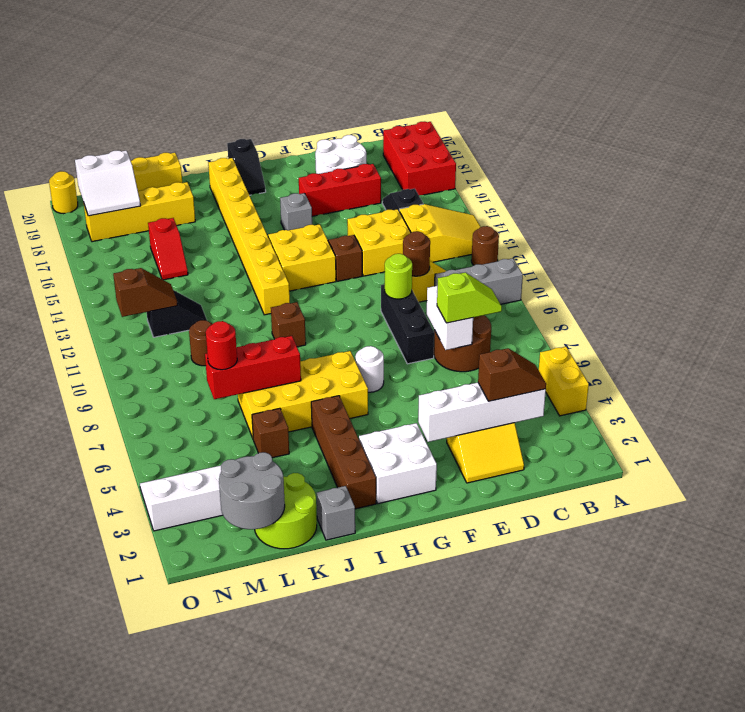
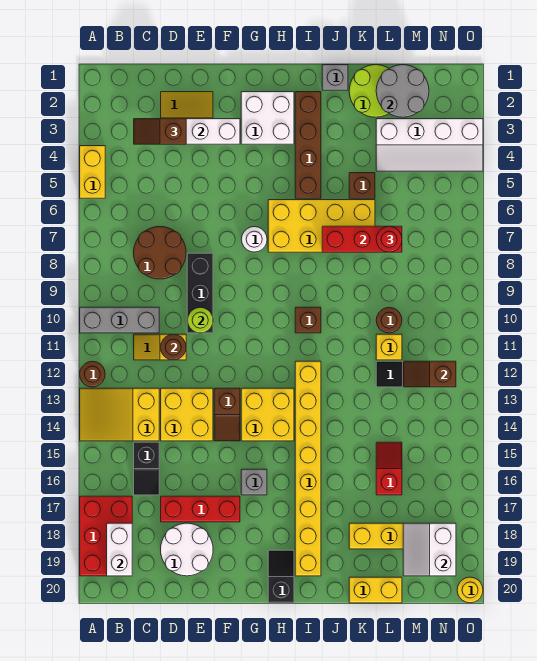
lime slope C7:D7 level 3 top D -> none
white brick D7:D8 level 2 -> white brick B18:B19 level 2
none -> yellow brick L11 level 1
white slope M18:N19 level 2 top 19 -> white slope M18:N19 level 2 top N

